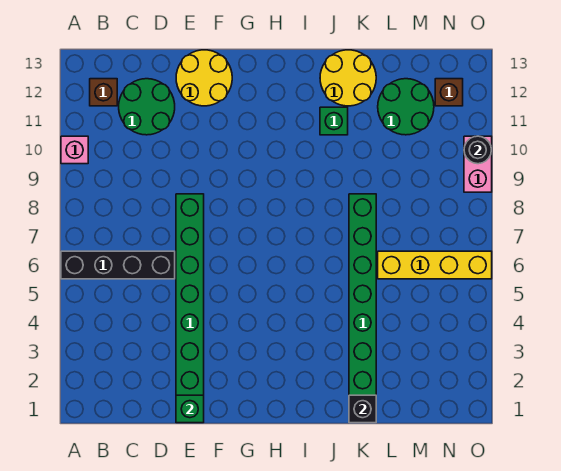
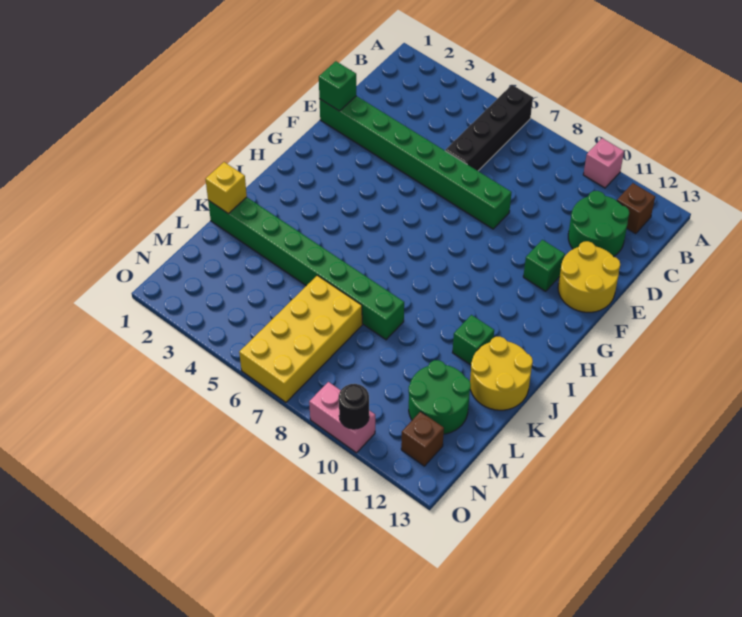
none -> green brick F11 level 1
black brick K1 level 2 -> yellow brick K1 level 2
yellow brick L6:O6 level 1 -> yellow brick L6:O7 level 1

